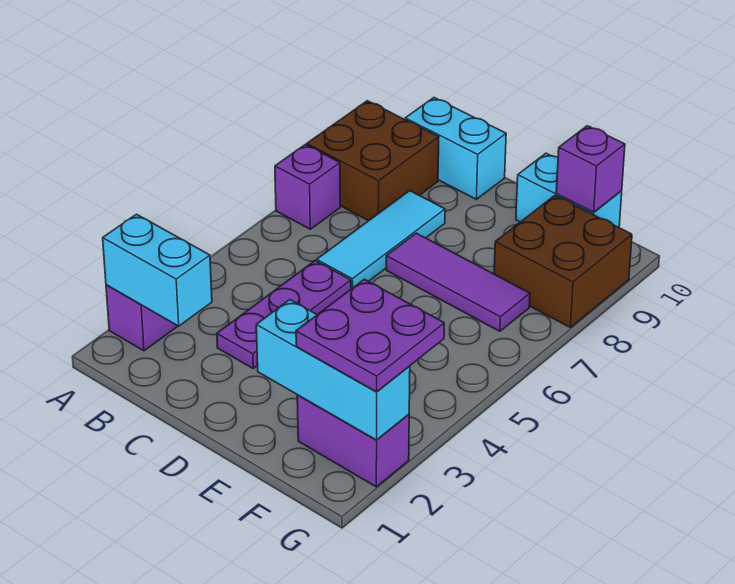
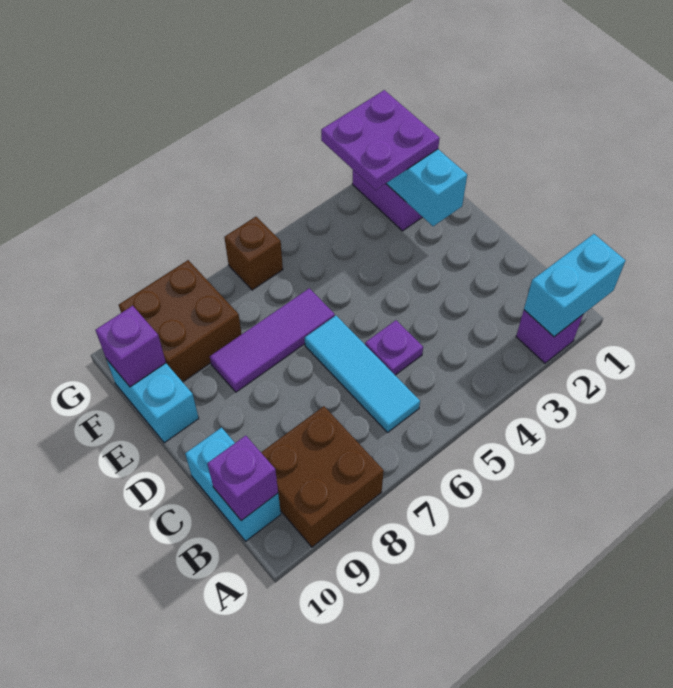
cyan brick A2:B2 level 2 -> cyan brick A1:A2 level 2
purple brick A7 level 1 -> purple brick B10 level 2
purple plate C3:C5 level 1 -> purple plate C5 level 1
cyan tile C6:C8 level 1 -> cyan tile B6:D6 level 1
purple tile D7:F7 level 1 -> purple tile E6:E8 level 1
none -> brown brick G6 level 1

